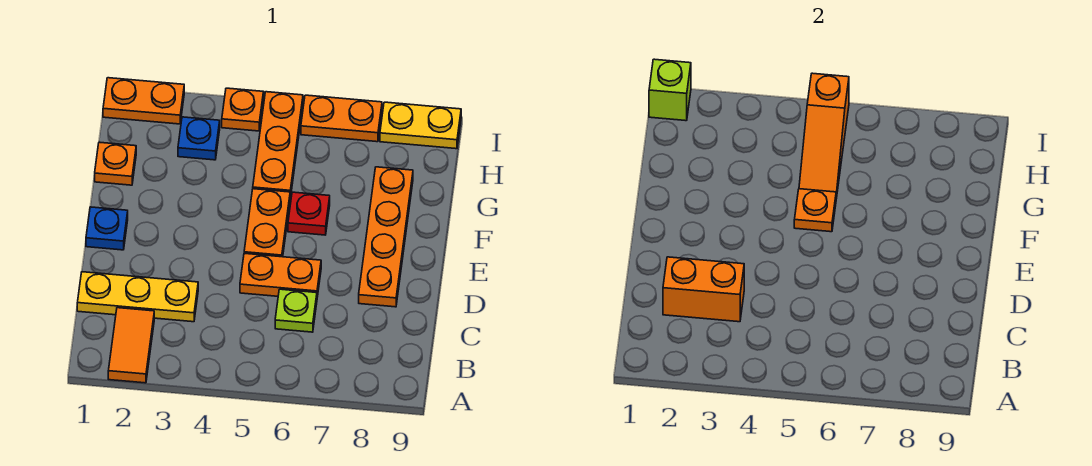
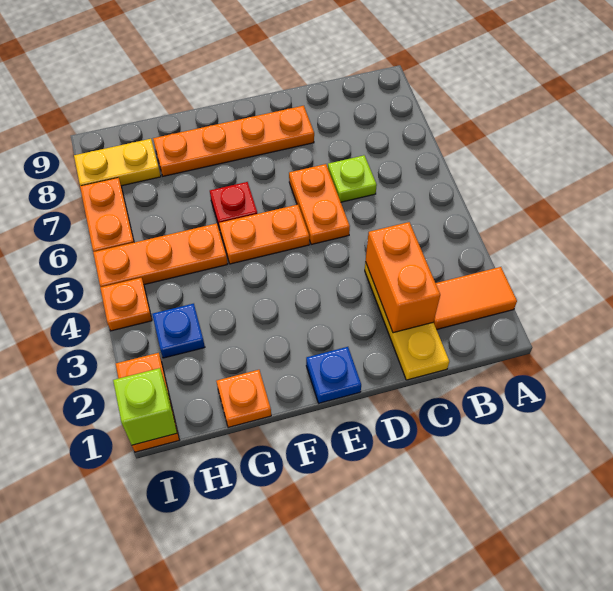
orange plate F5 level 2 -> none
orange slope G5:I5 level 2 top I -> none
yellow plate I8:I9 level 1 -> yellow plate H8:I8 level 1

